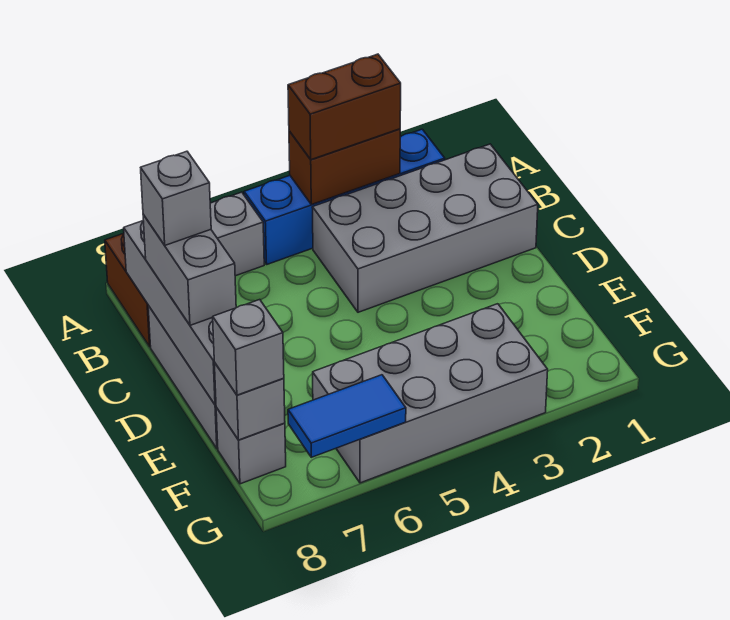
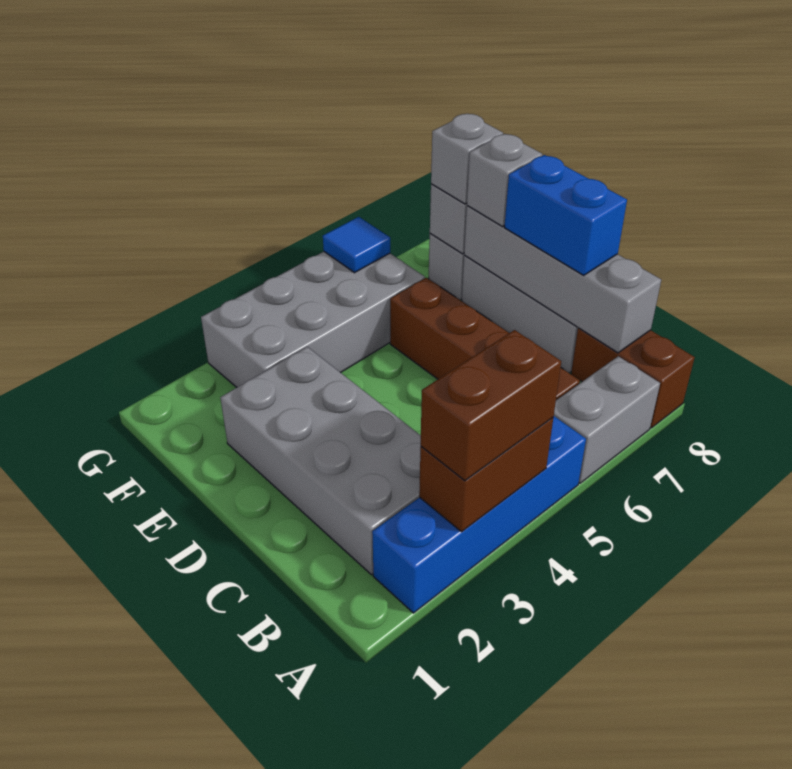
grey brick B1:C4 level 1 -> grey brick B2:E3 level 1
none -> brown brick B6:E6 level 1
grey brick C8:D8 level 3 -> blue brick C8:D8 level 3
grey brick C8 level 4 -> grey brick E8 level 3
blue tile G6:G7 level 2 -> blue tile G6 level 2

